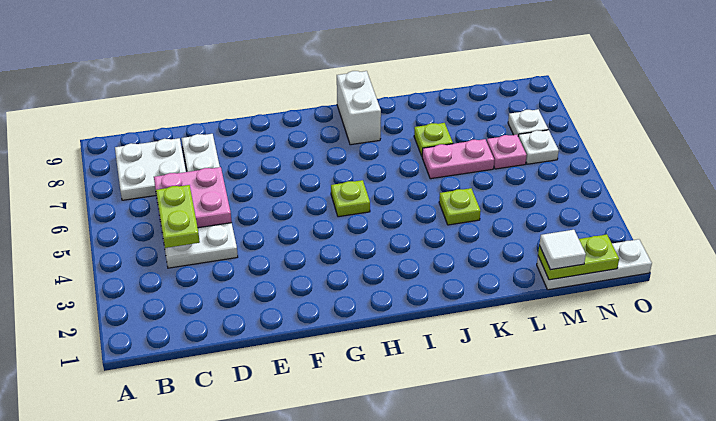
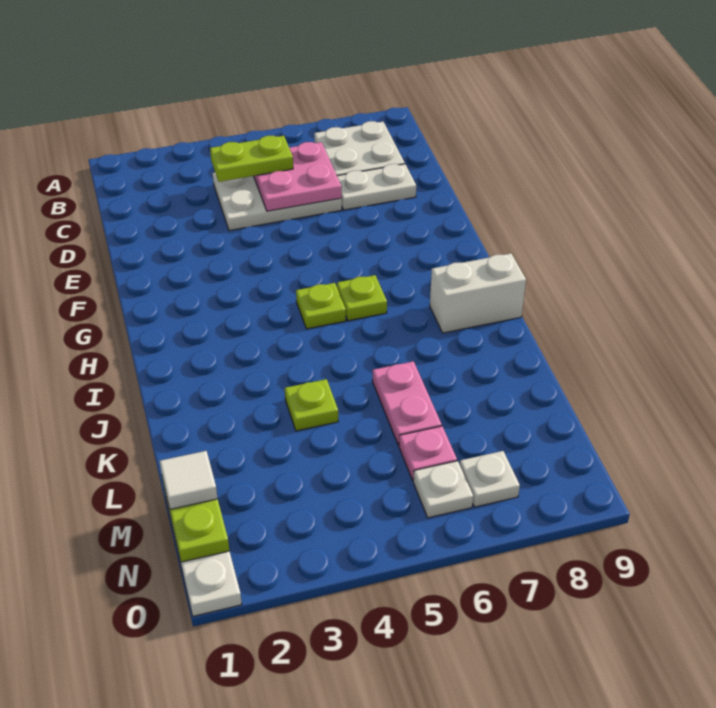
lime plate K7 level 1 -> lime plate H6 level 1

